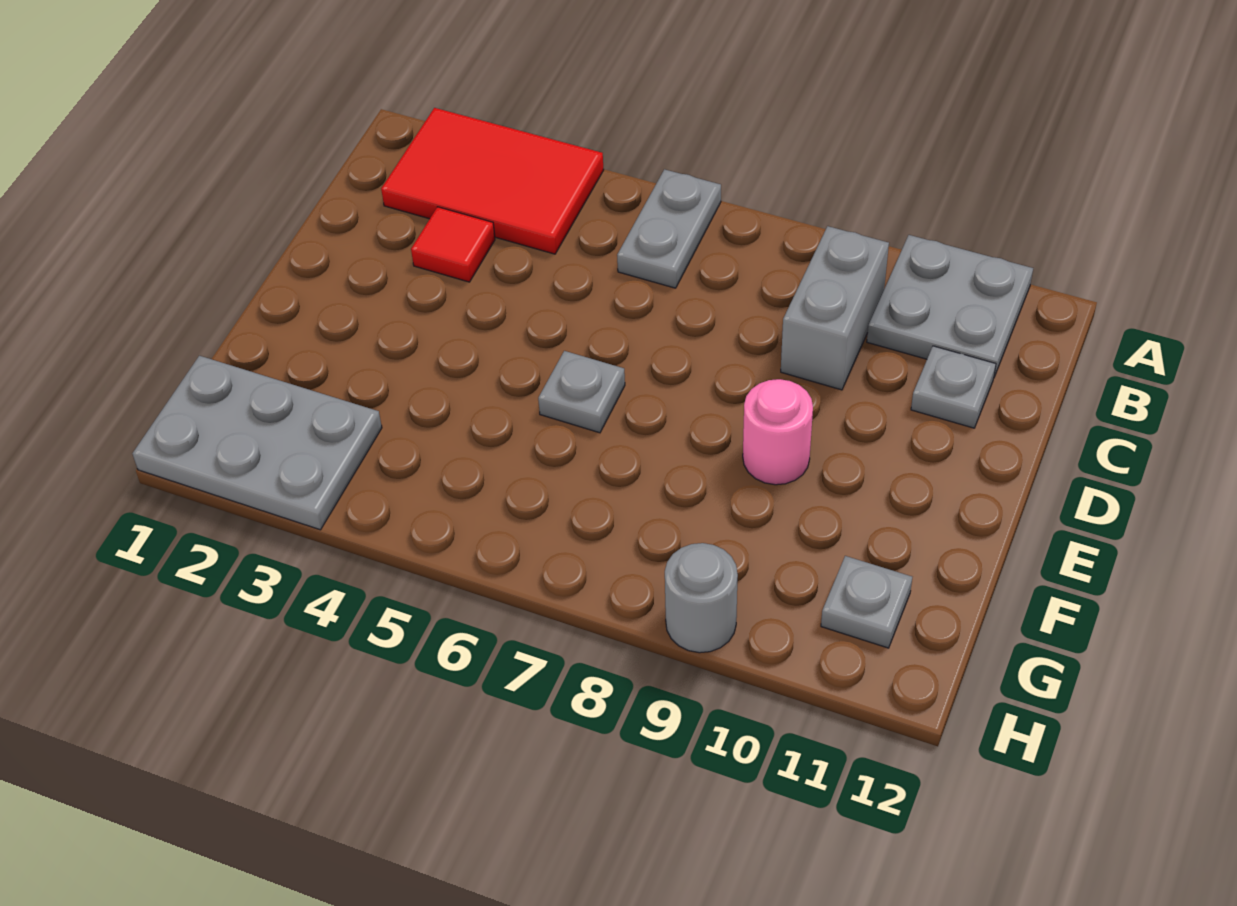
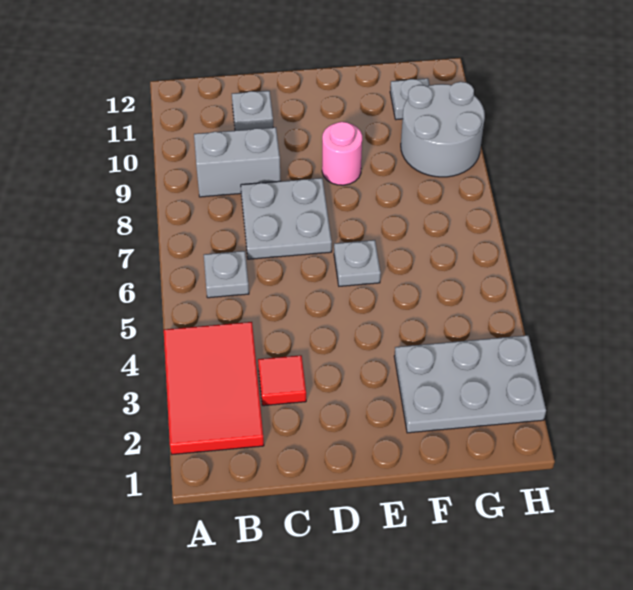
grey plate A6:B6 level 1 -> grey plate B6 level 1
grey plate A10:B11 level 1 -> grey plate C7:D8 level 1
grey plate G1:H3 level 1 -> grey plate F2:H3 level 1
grey round brick H9 level 1 -> grey round brick G9:H10 level 1

